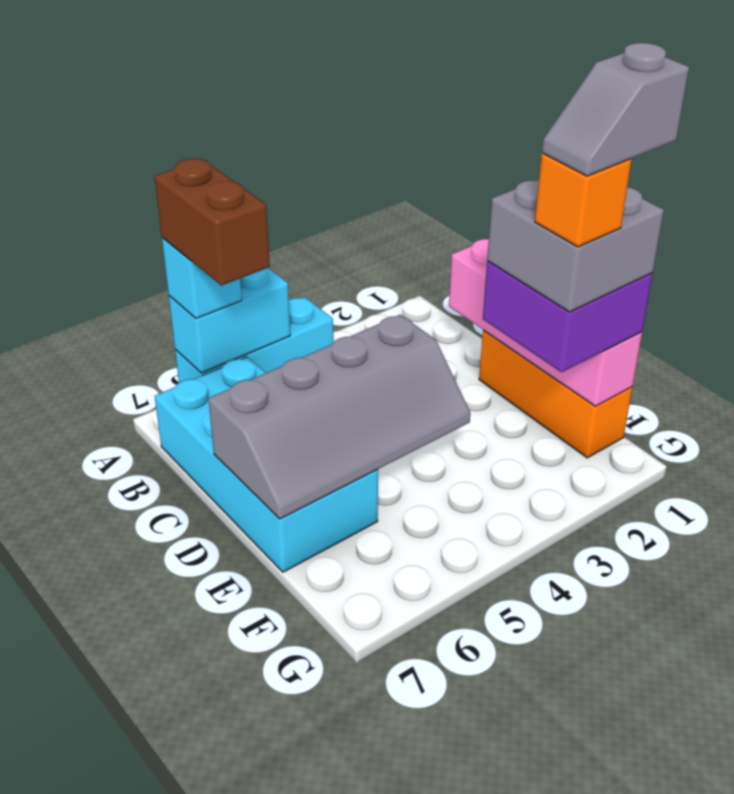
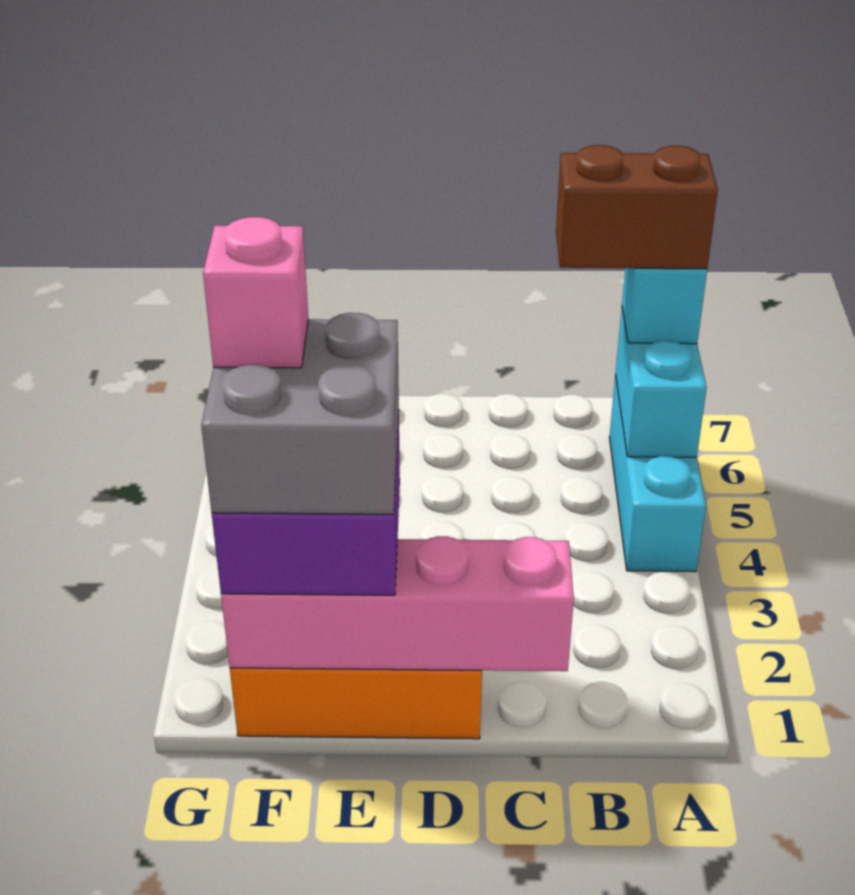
cyan brick B6:E7 level 1 -> none
grey slope D4:E7 level 2 top D -> none
grey slope F1:F2 level 6 top 1 -> none
orange brick F2 level 5 -> pink brick F2 level 5

